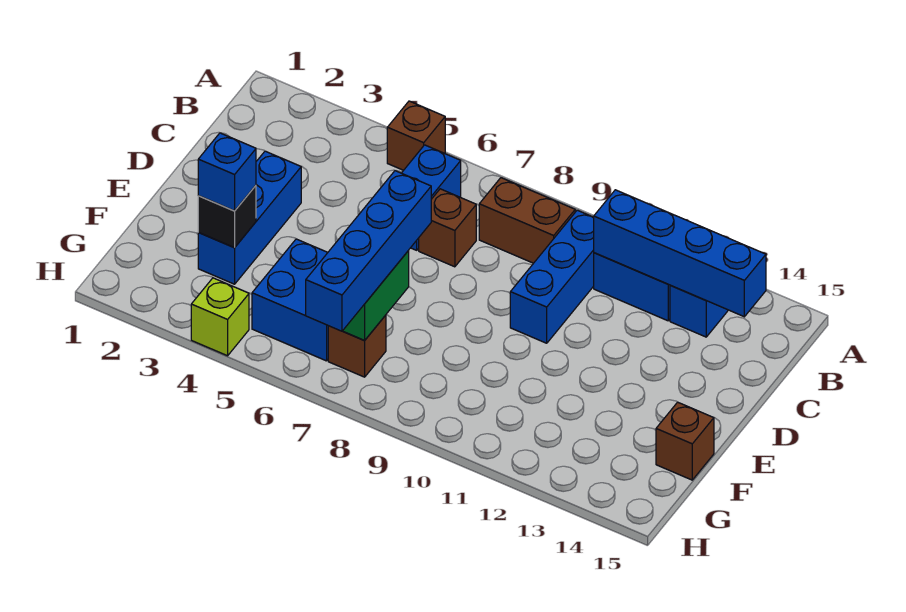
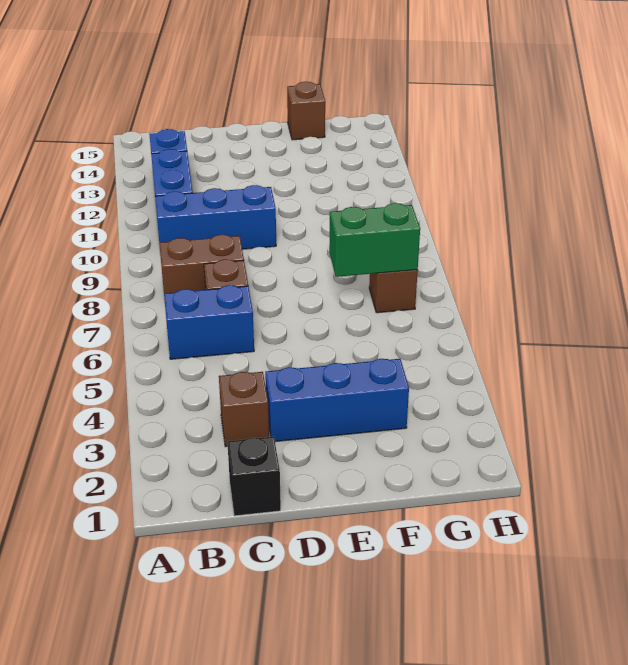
brown brick A5 level 1 -> brown brick C3 level 1
brown brick B8:B9 level 1 -> brown brick B8:C8 level 1
blue brick B11:B14 level 2 -> none
blue brick E7:H7 level 3 -> none
black brick F3 level 2 -> black brick C1 level 1
blue brick F3 level 3 -> none
blue brick F5:G6 level 1 -> none
lime brick H4 level 1 -> none

